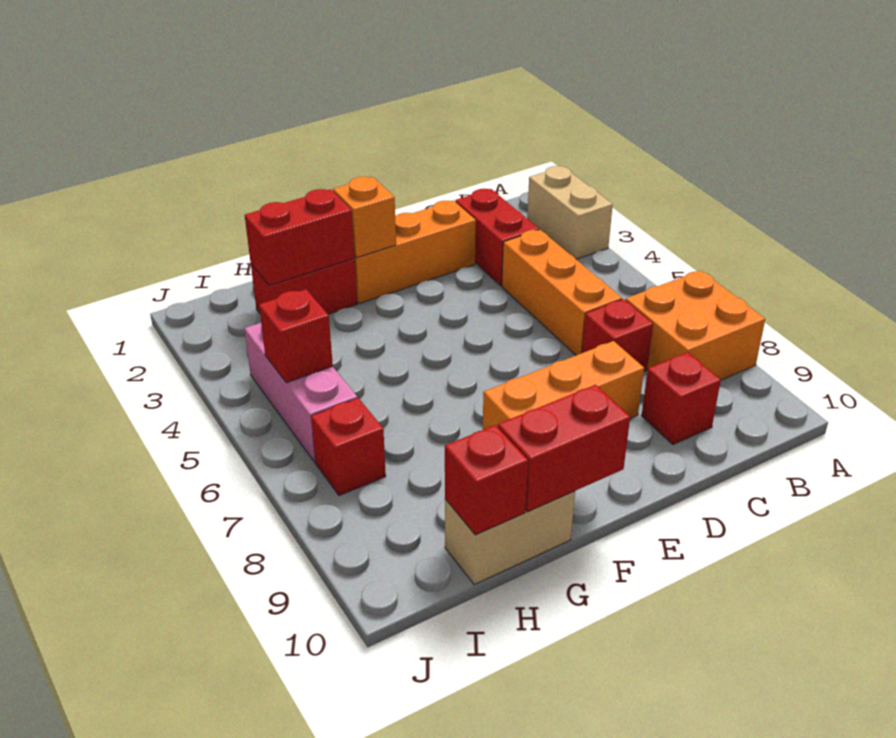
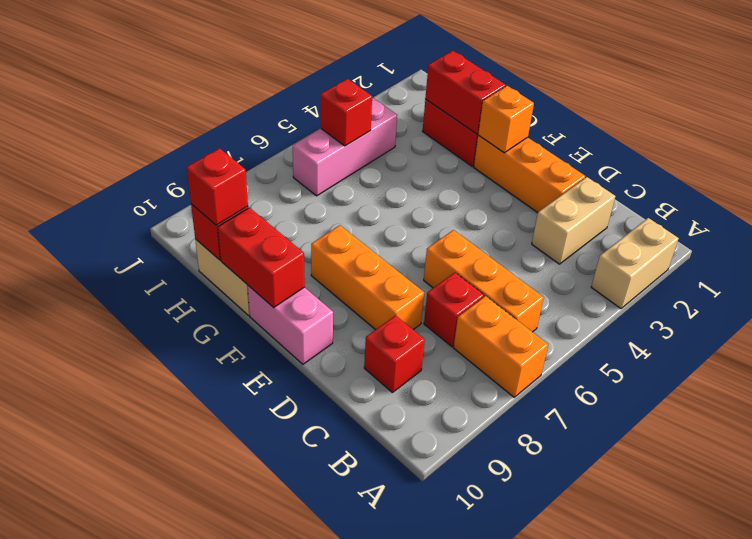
orange brick A7:B8 level 1 -> orange brick A7:B7 level 1
red brick C2:C3 level 1 -> tan brick C2:C3 level 1
orange brick C4:C6 level 1 -> orange brick B6:D6 level 1
none -> pink brick E10:F10 level 1
red brick I7 level 1 -> red brick H10 level 3

